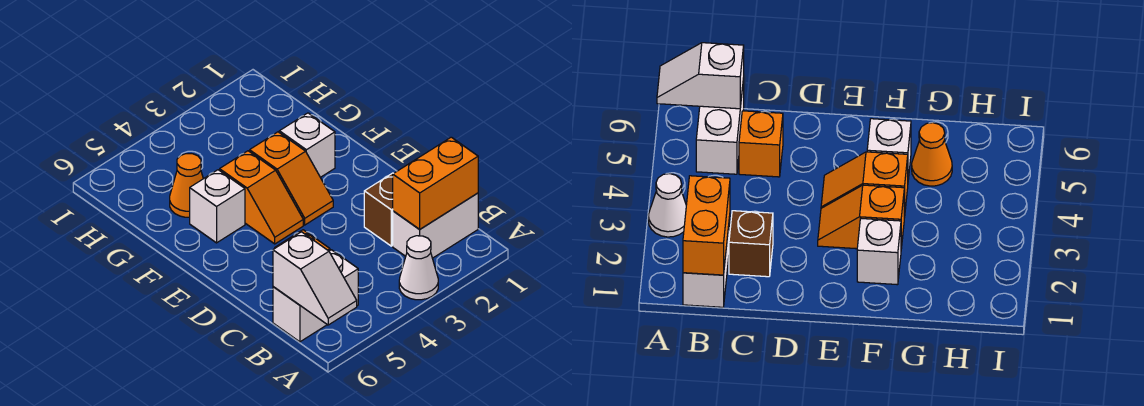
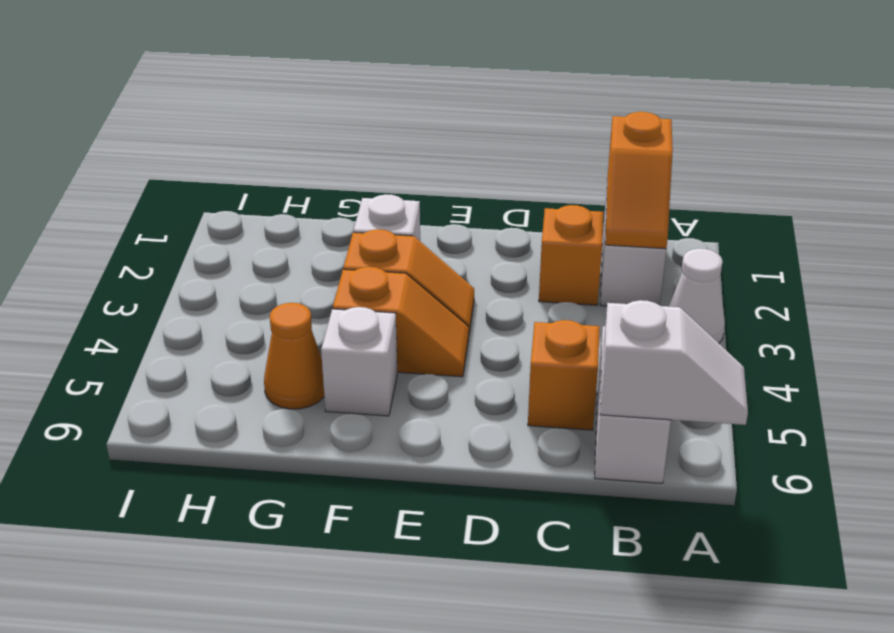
orange brick B1:B2 level 2 -> orange slope B1:B2 level 2 top 1
brown brick C2 level 1 -> orange brick C2 level 1

